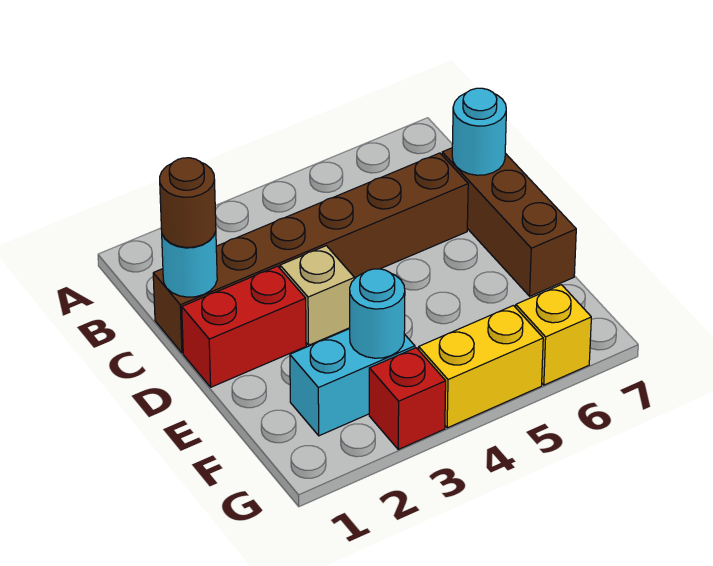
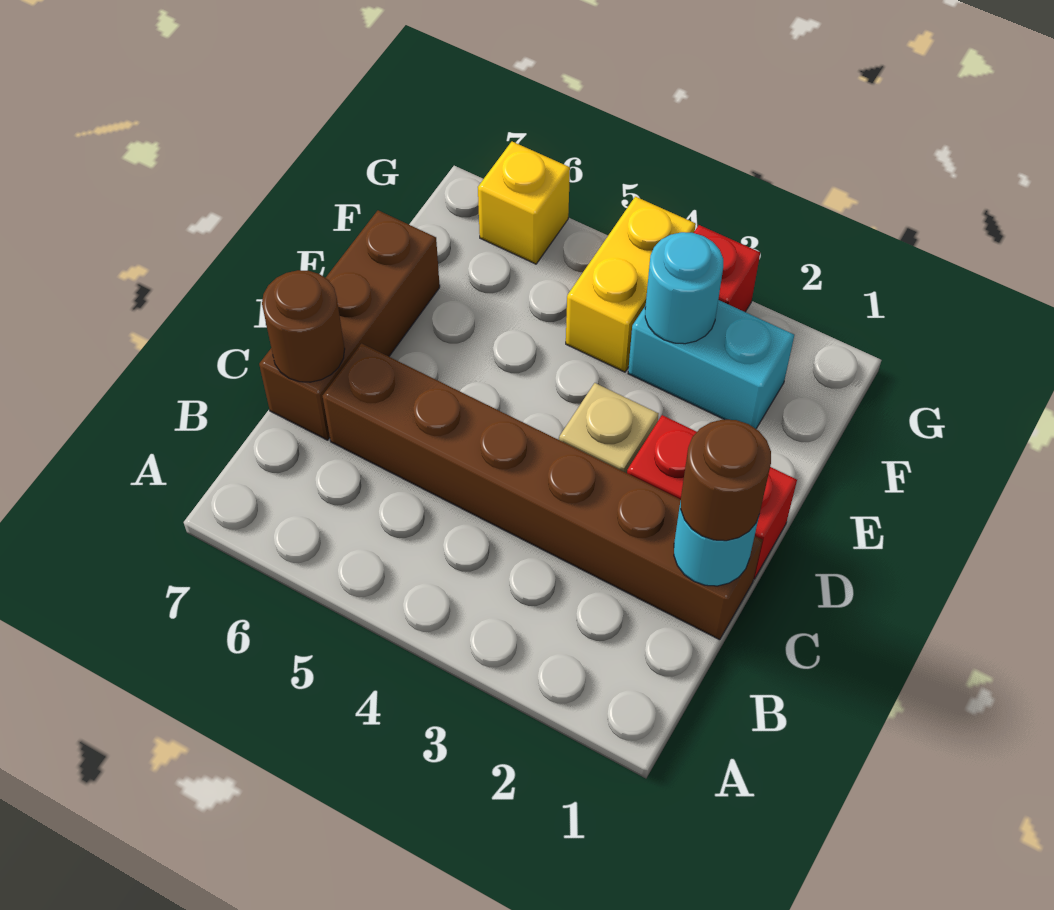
cyan round brick C7 level 2 -> brown round brick C7 level 2
yellow brick G4:G5 level 1 -> yellow brick F4:G4 level 1

